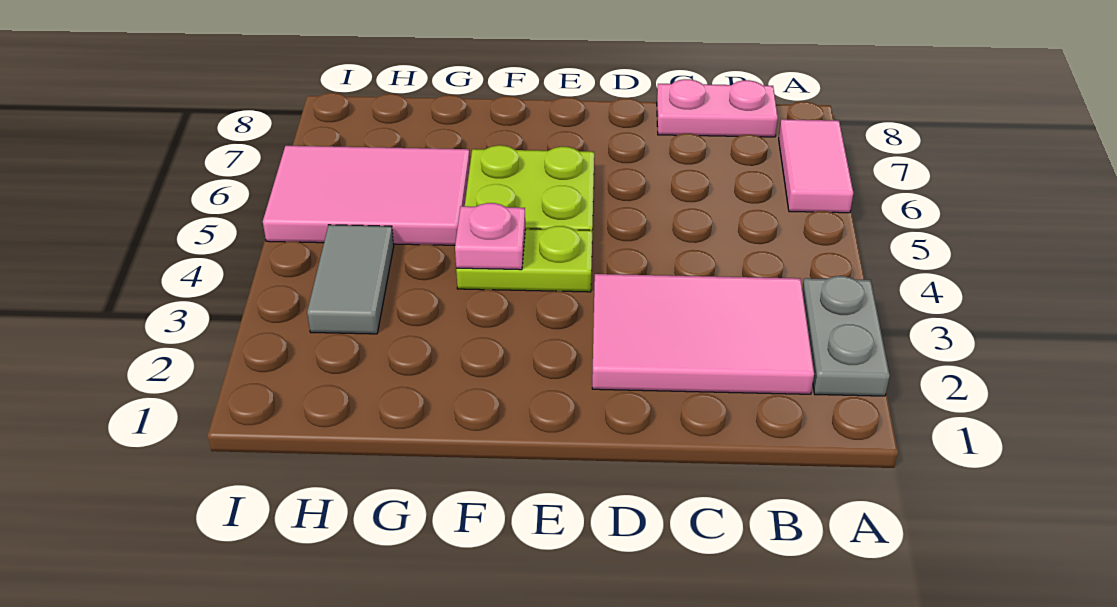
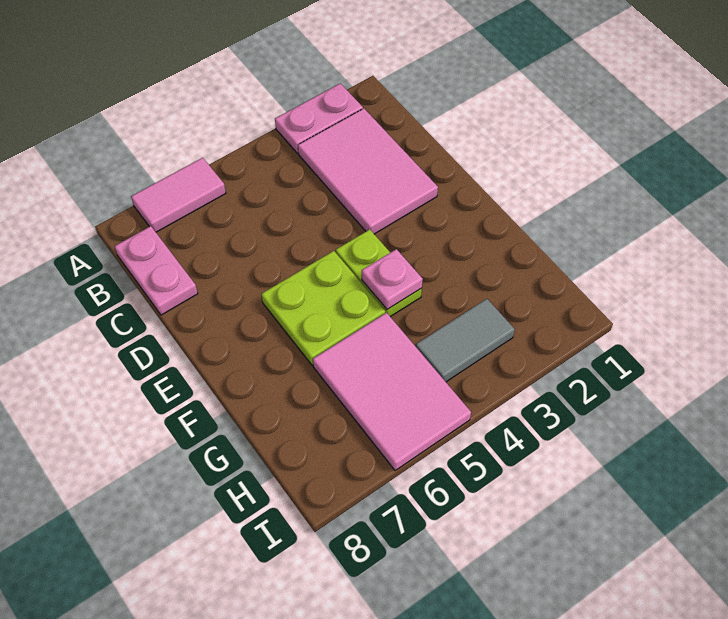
grey plate A2:A3 level 1 -> pink plate A2:A3 level 1

